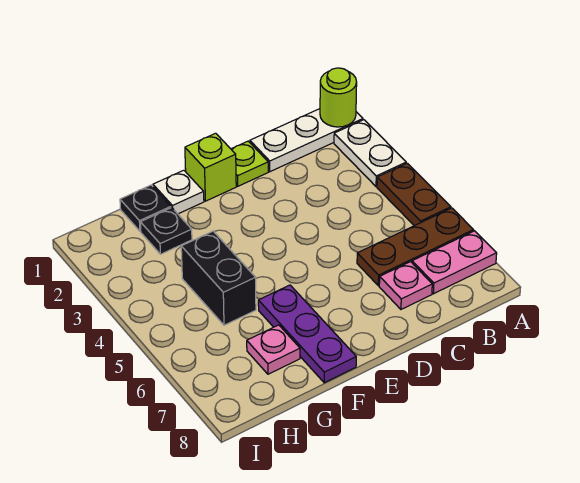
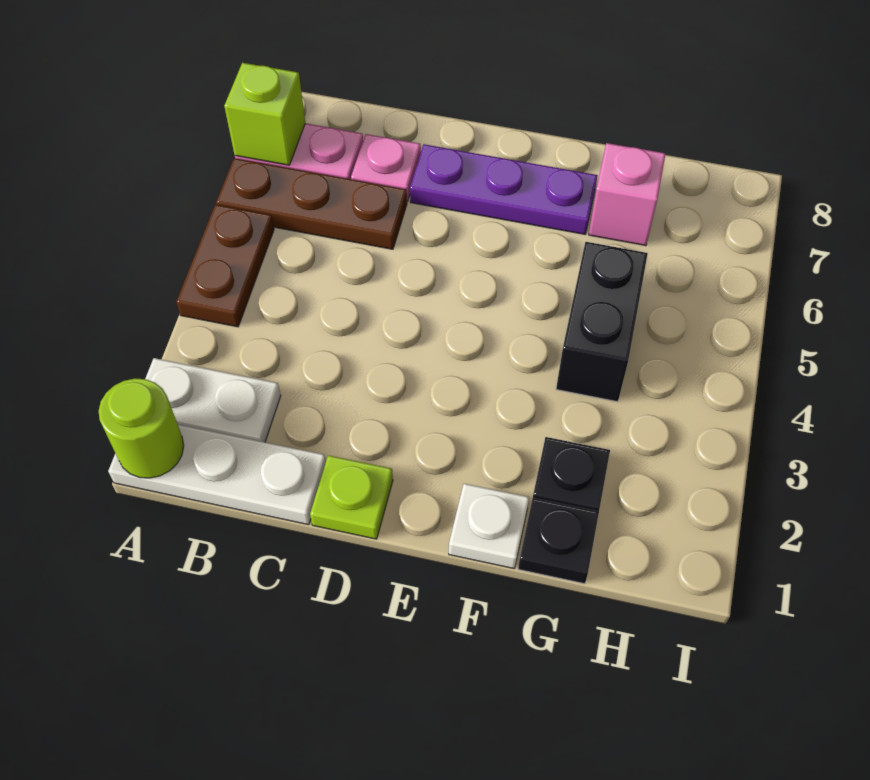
white plate A2:A3 level 1 -> white plate A2:B2 level 1
lime brick E1 level 1 -> lime brick A7 level 2
purple plate F6:F8 level 1 -> purple plate D7:F7 level 1
pink plate G7 level 1 -> pink brick G7 level 1

